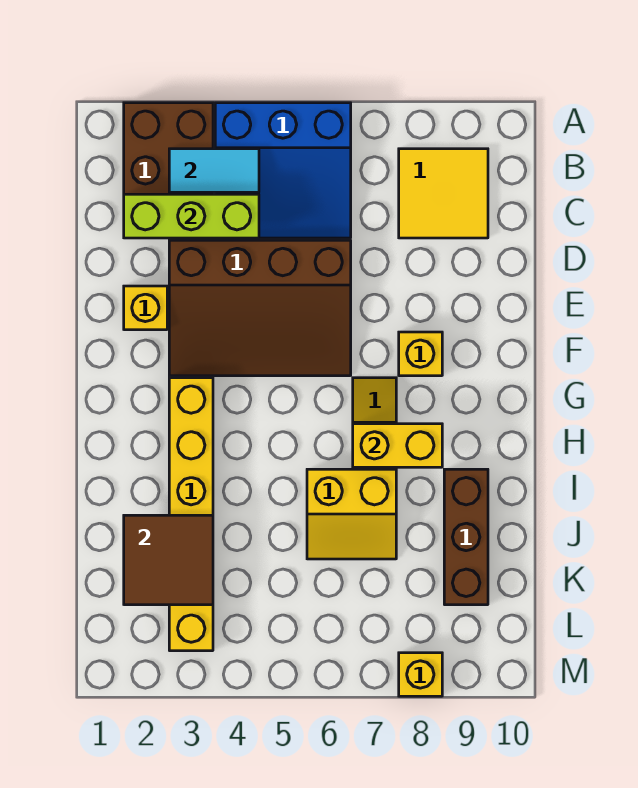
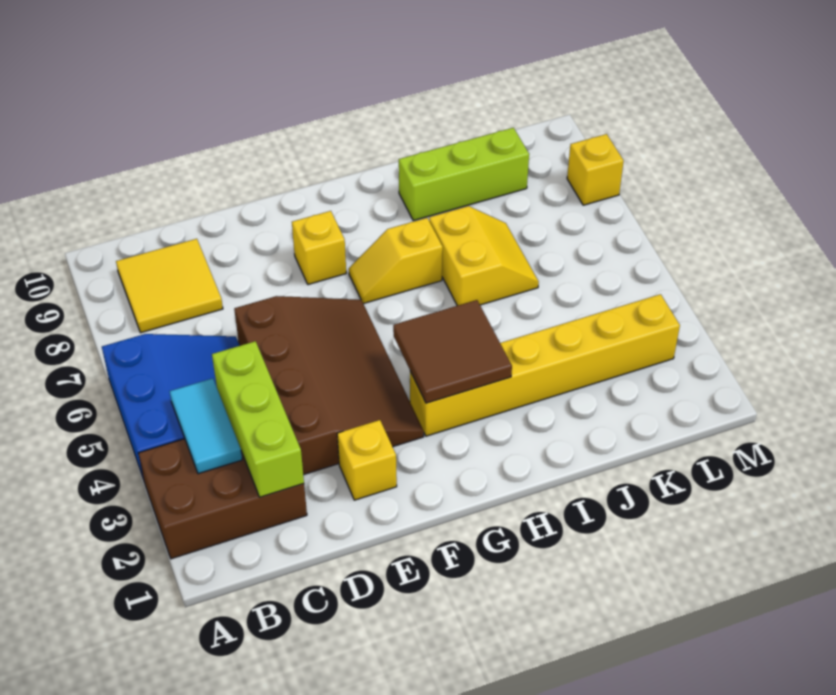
yellow brick H7:H8 level 2 -> none
brown brick I9:K9 level 1 -> lime brick I9:K9 level 1
brown tile J2:K3 level 2 -> brown tile G3:H4 level 2

